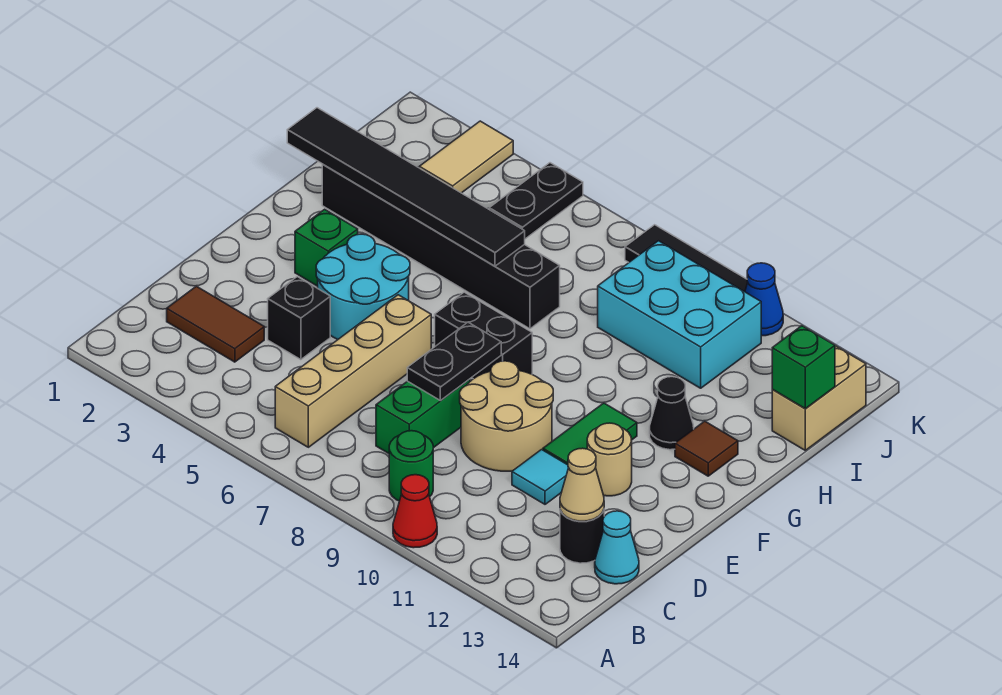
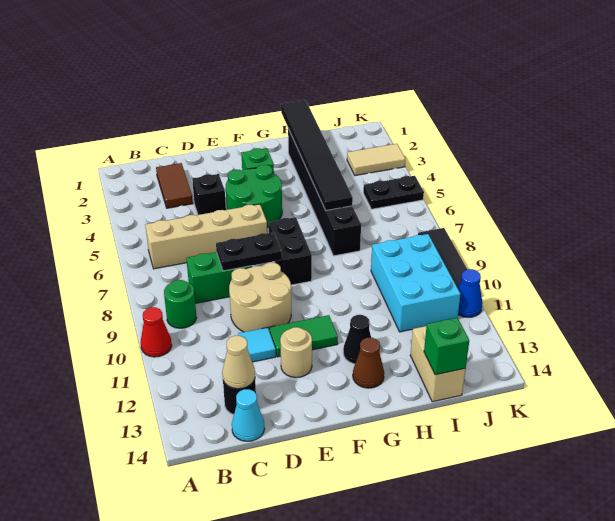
cyan round brick E4:F5 level 1 -> green round brick E4:F5 level 1
brown tile G13 level 1 -> brown cone G13 level 1
tan brick I14:J14 level 1 -> tan brick I13:I14 level 1

